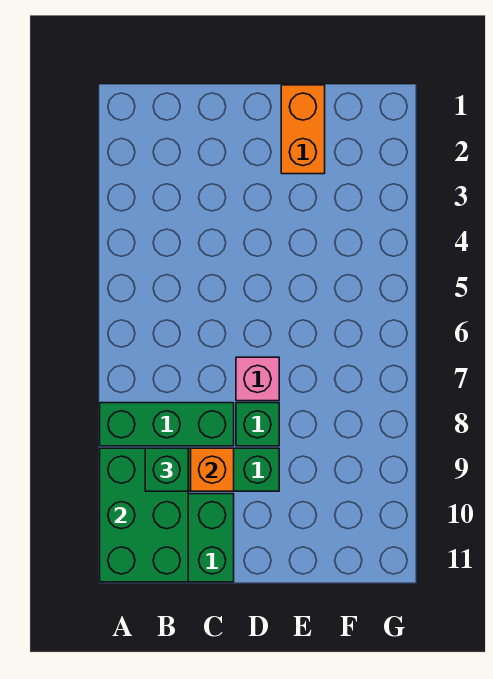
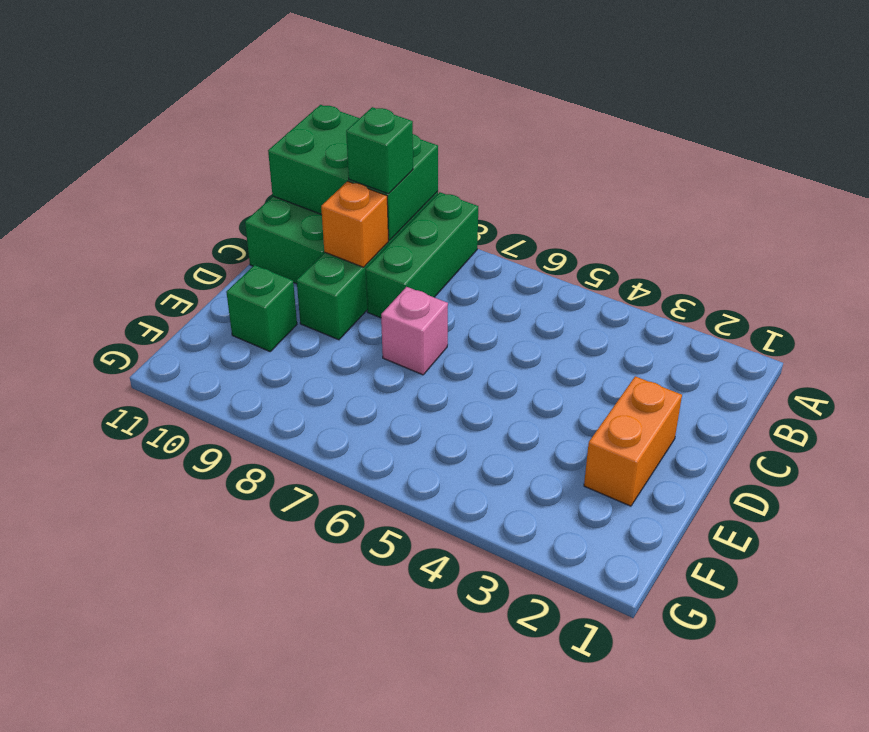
green brick D8 level 1 -> green brick E10 level 1
orange brick E1:E2 level 1 -> orange brick D2:E2 level 1

